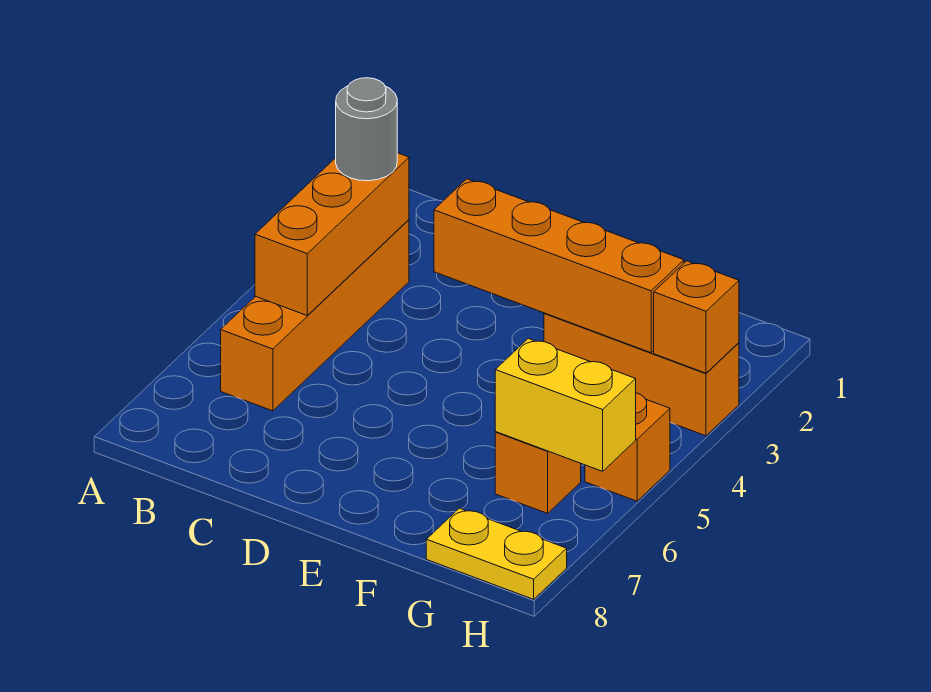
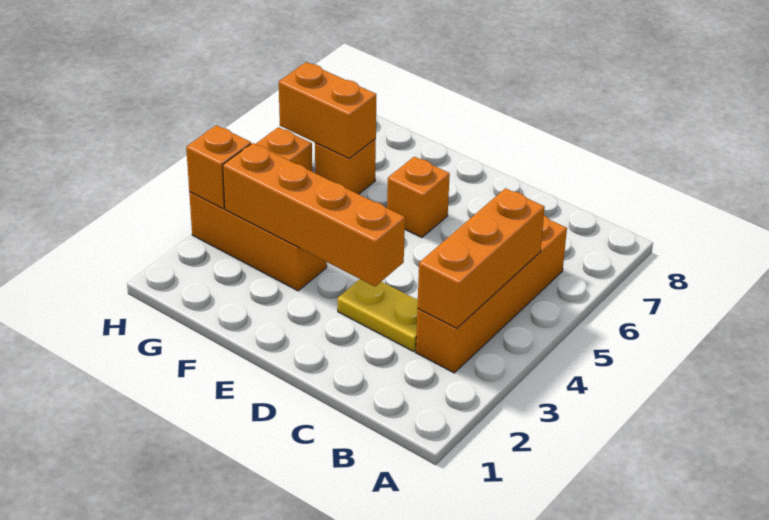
grey round brick B3 level 3 -> none
none -> orange brick E6 level 1
yellow brick G6:H6 level 2 -> orange brick G6:H6 level 2
yellow plate G8:H8 level 1 -> yellow plate C3:D3 level 1

